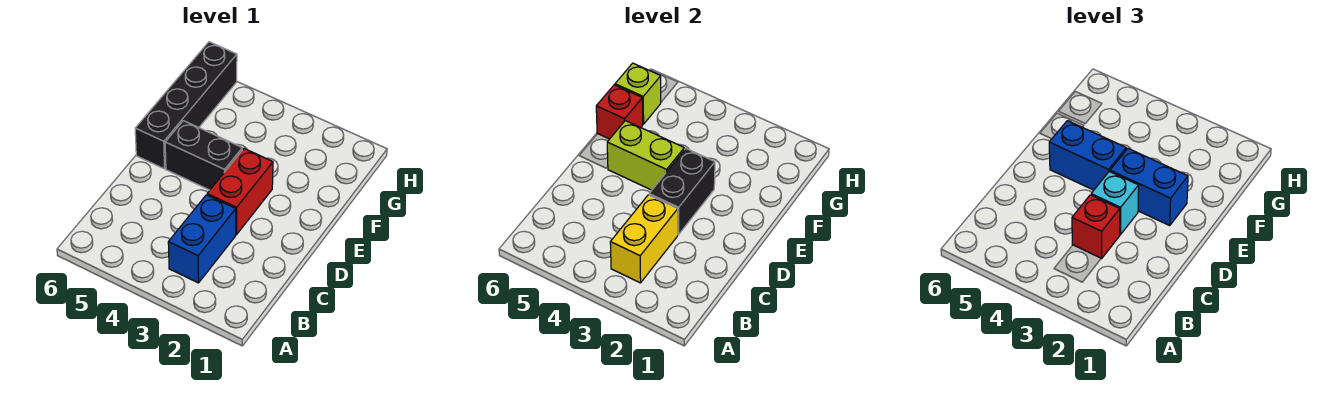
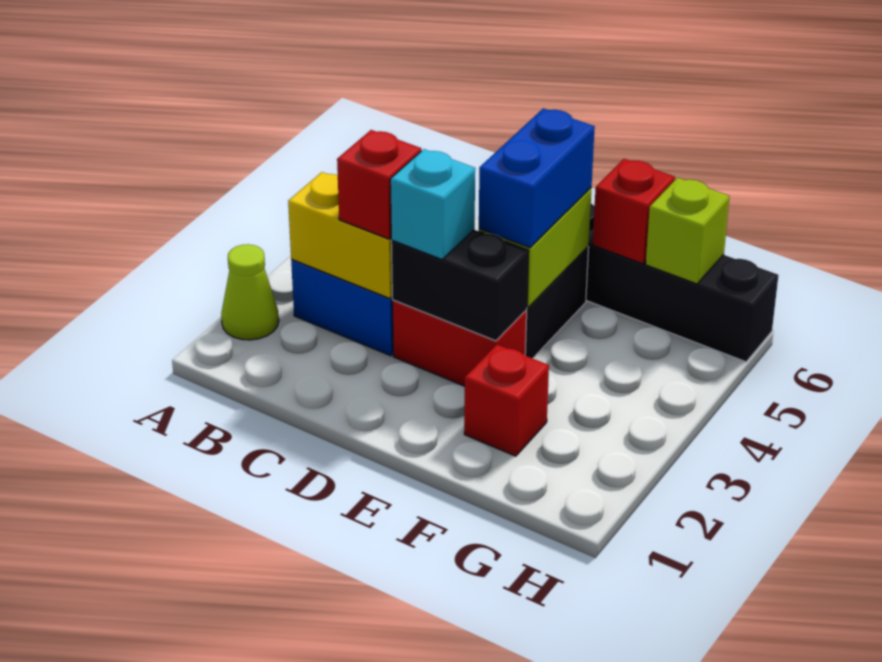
none -> lime cone A2 level 1
blue brick E2:E3 level 3 -> none
none -> red brick F2 level 1

